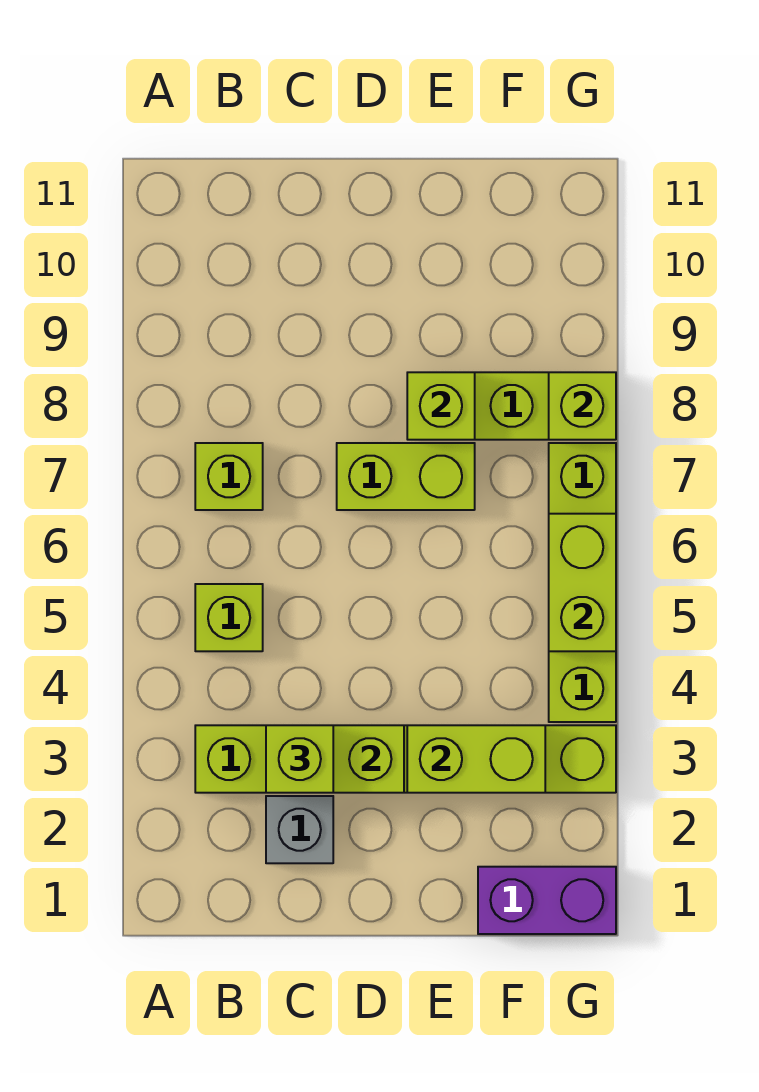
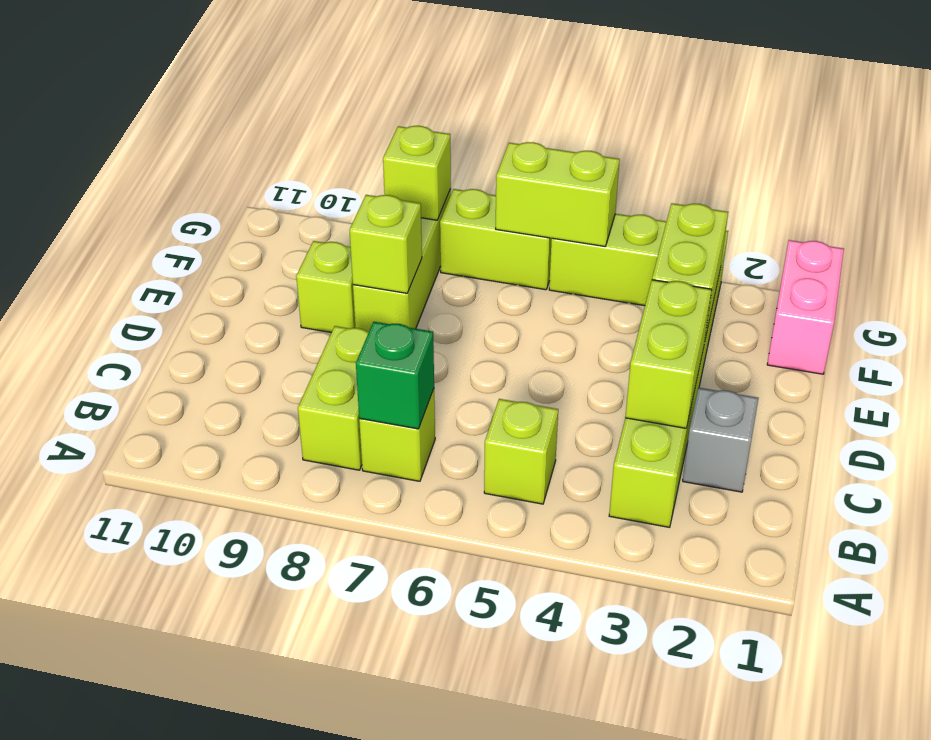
none -> green brick B7 level 2
lime brick C3 level 3 -> lime brick E9 level 1
lime brick D7:E7 level 1 -> lime brick B8:C8 level 1
purple brick F1:G1 level 1 -> pink brick F1:G1 level 1

